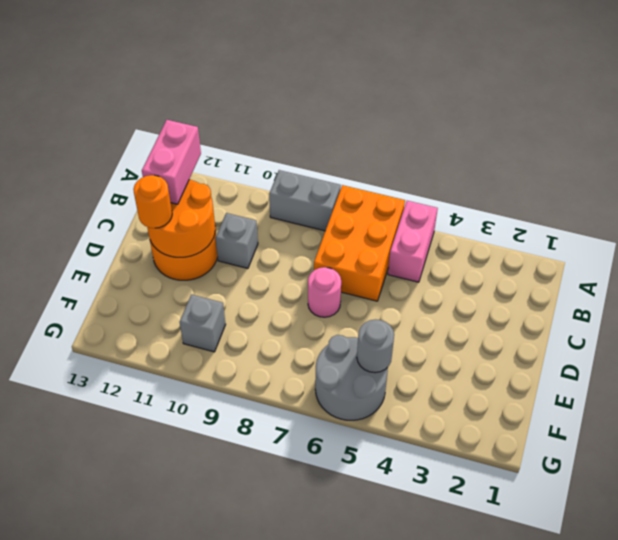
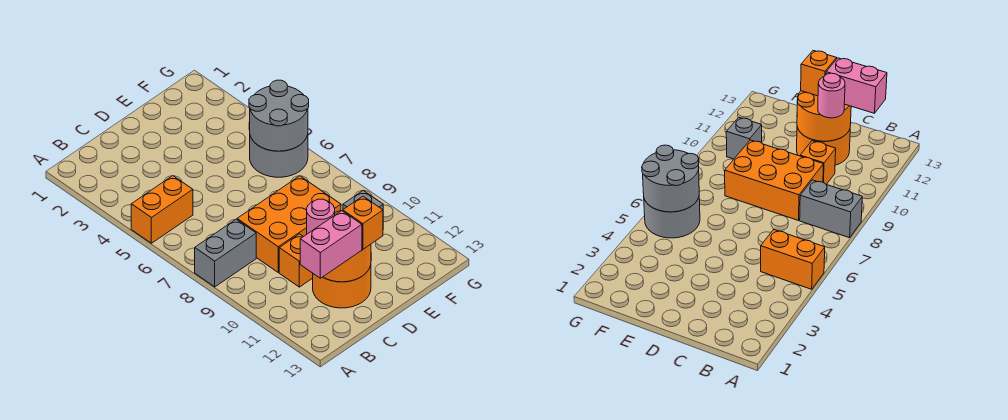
pink brick A5:B5 level 1 -> orange brick A5:B5 level 1
orange brick A6:C7 level 1 -> orange brick C8:E9 level 1
grey brick A8:A9 level 1 -> grey brick A8:B8 level 1
grey brick C10 level 1 -> orange brick C10 level 1
pink round brick D7 level 1 -> pink round brick C11 level 3
orange round brick D12 level 3 -> orange brick D12 level 3
grey round brick F5 level 2 -> grey round brick F5:G6 level 2

